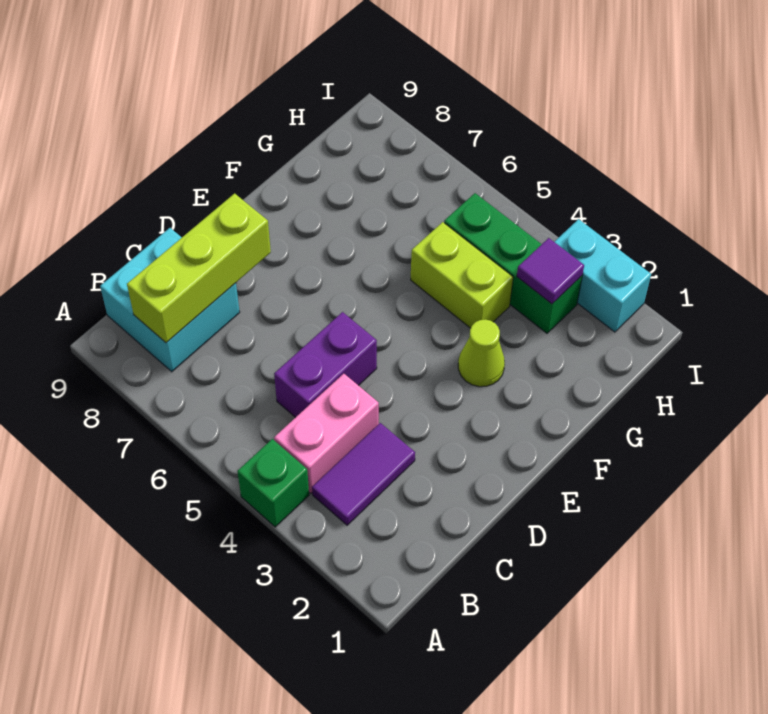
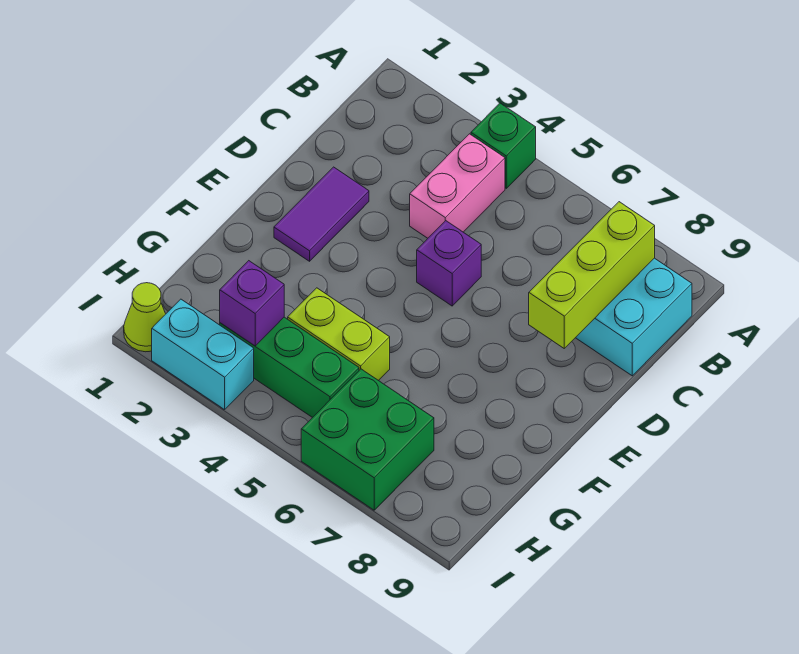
purple tile B3:C3 level 1 -> purple tile D2:E2 level 1
purple brick C5:D5 level 1 -> purple brick D5 level 1
lime cone F3 level 1 -> lime cone I1 level 1
purple tile H3 level 2 -> purple brick H3 level 2
none -> green brick H6:I7 level 1

